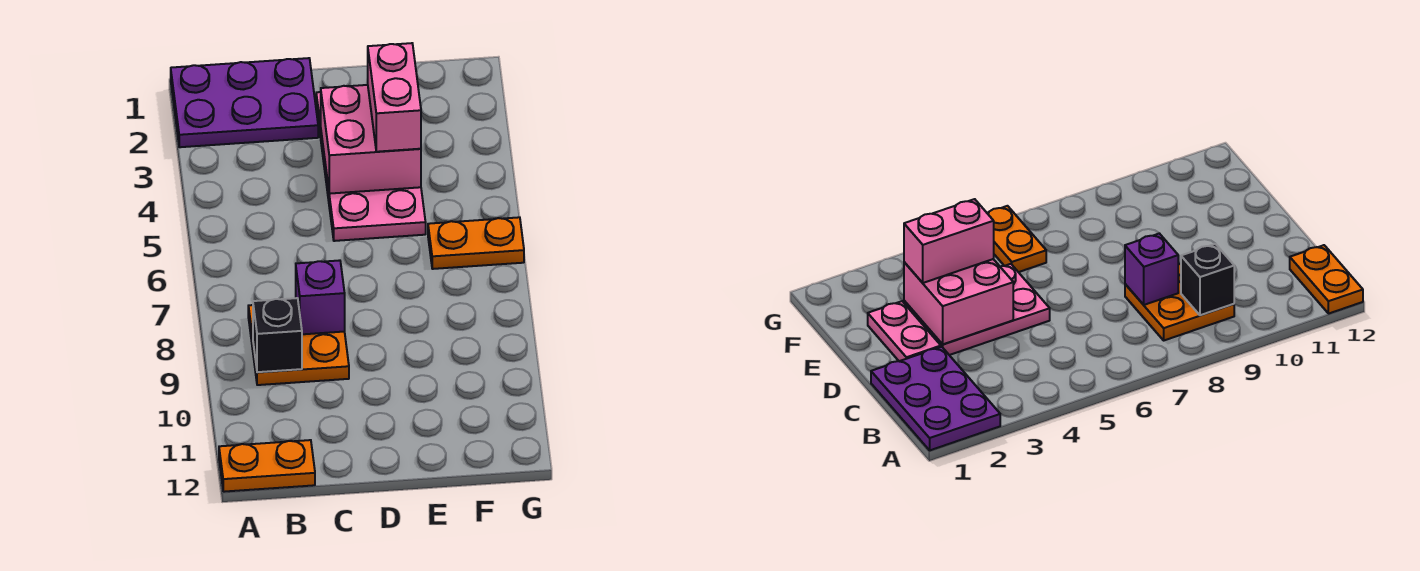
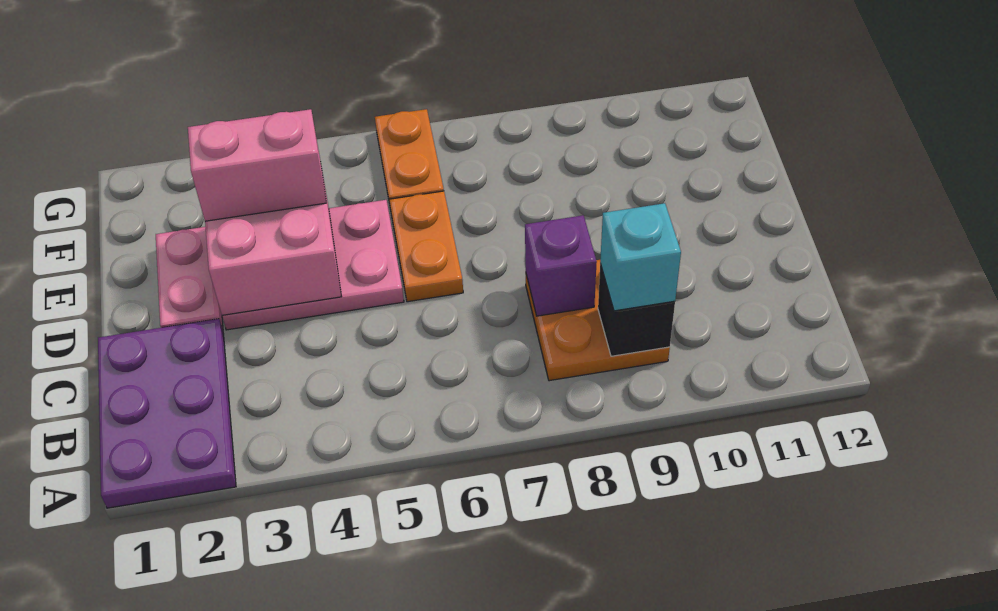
orange plate A12:B12 level 1 -> orange plate D6:E6 level 1
none -> cyan brick B9 level 3

